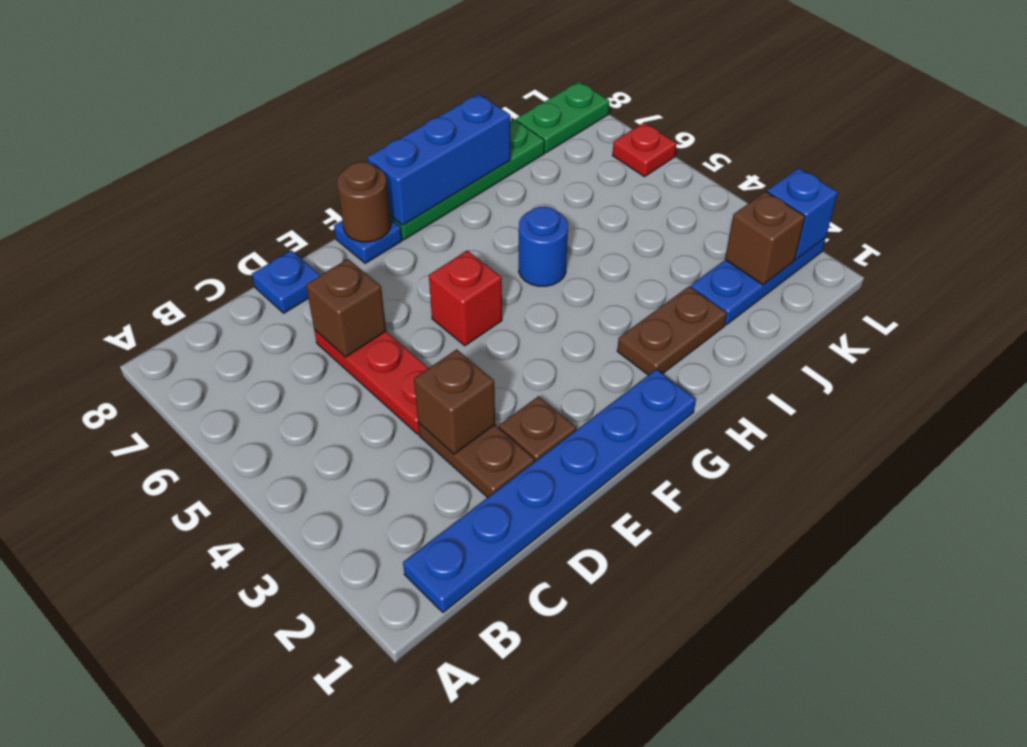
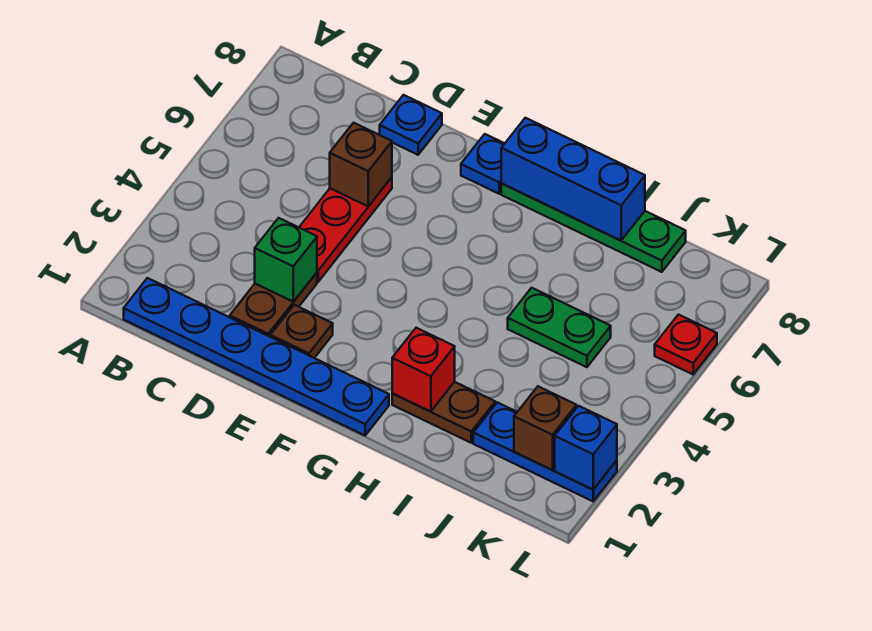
brown brick D3 level 2 -> green brick D3 level 2
red brick F5 level 1 -> red brick H2 level 2
brown round brick F8 level 2 -> none
blue round brick H5 level 1 -> none
green plate K8:L8 level 1 -> green plate I5:J5 level 1

